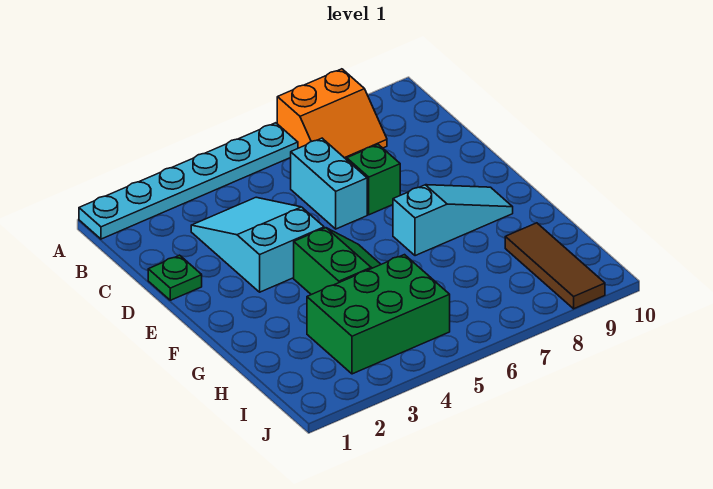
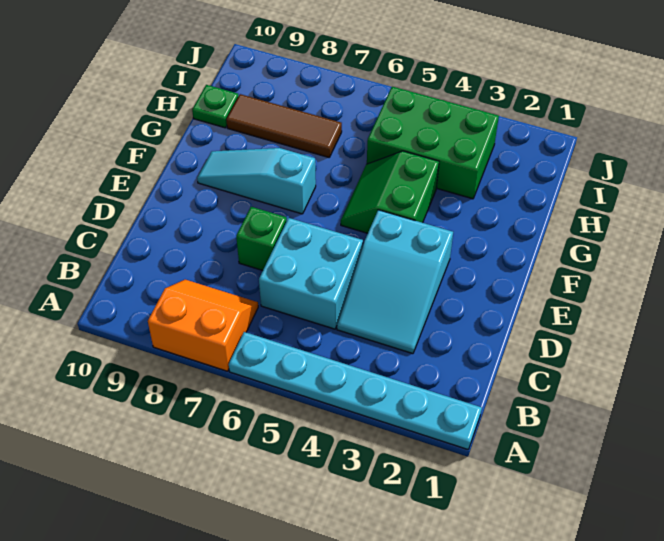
cyan brick C6:D6 level 1 -> cyan brick C5:D6 level 1
green plate D1 level 1 -> green plate H10 level 1
brown tile H9:J9 level 1 -> brown tile H7:H9 level 1

